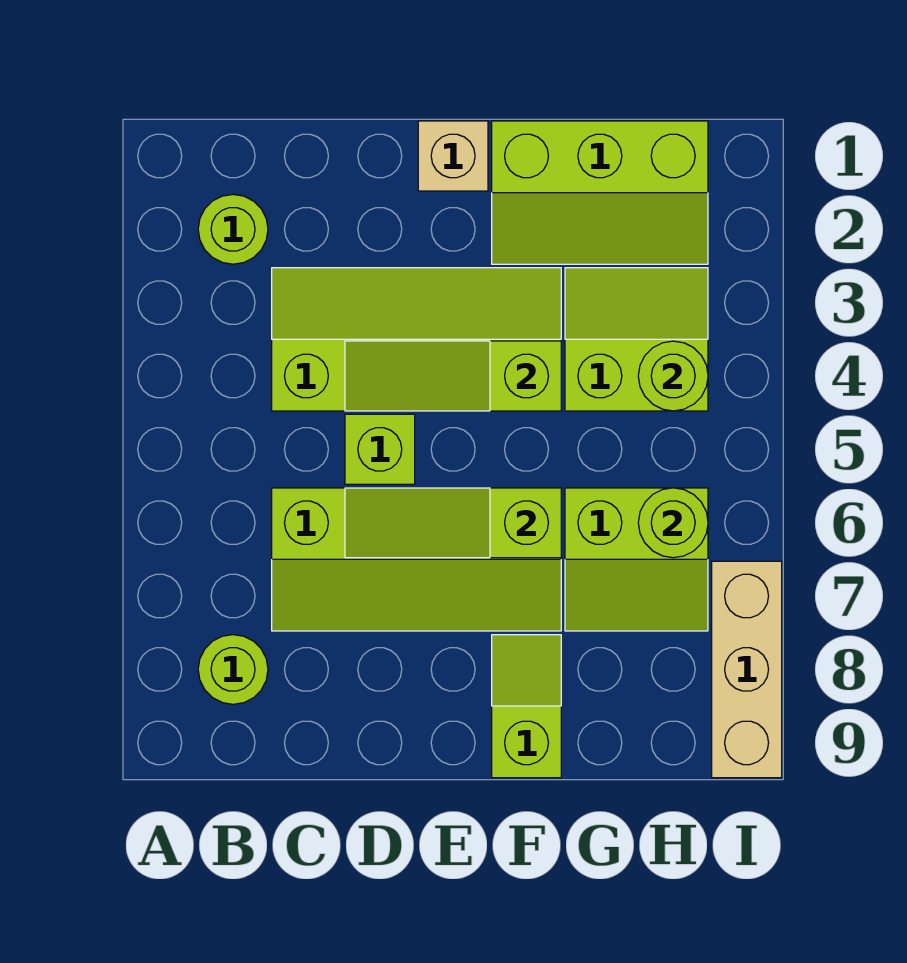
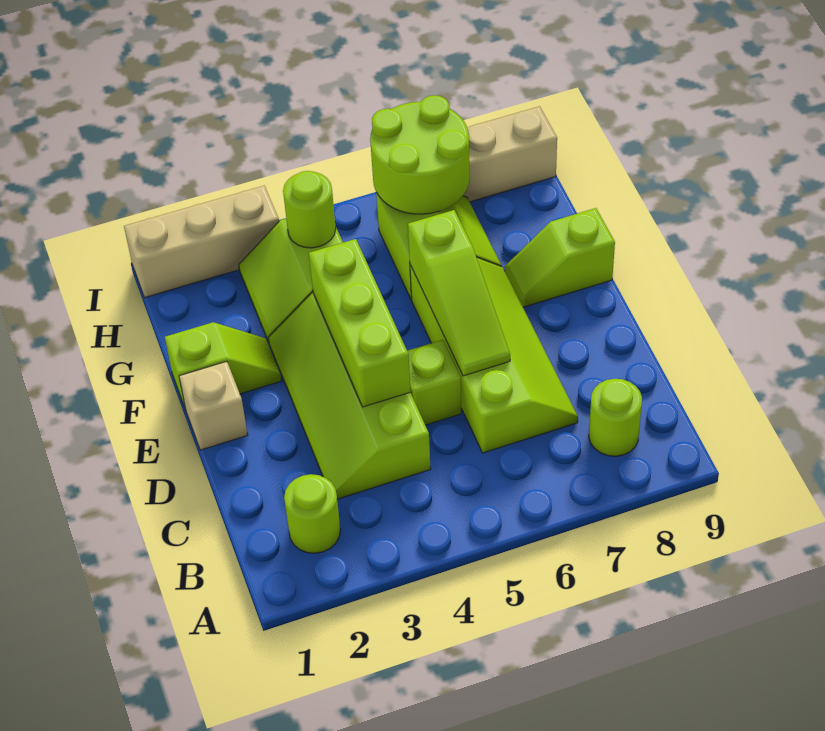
lime slope D4:F4 level 2 top F -> lime brick D4:F4 level 2
lime slope F1:H2 level 1 top 1 -> lime slope F1:F2 level 1 top 1
lime round brick H6 level 2 -> lime round brick H6:I7 level 2
none -> tan brick I1:I3 level 1

